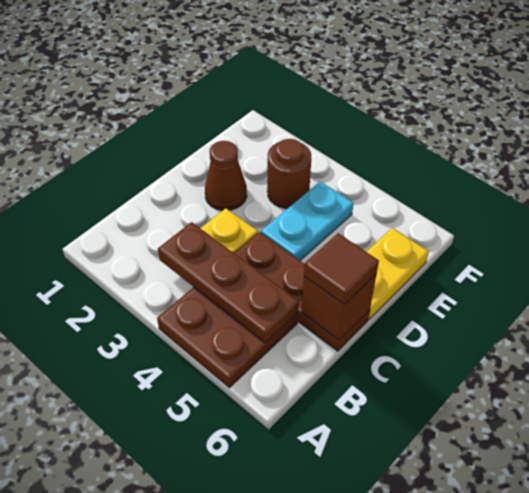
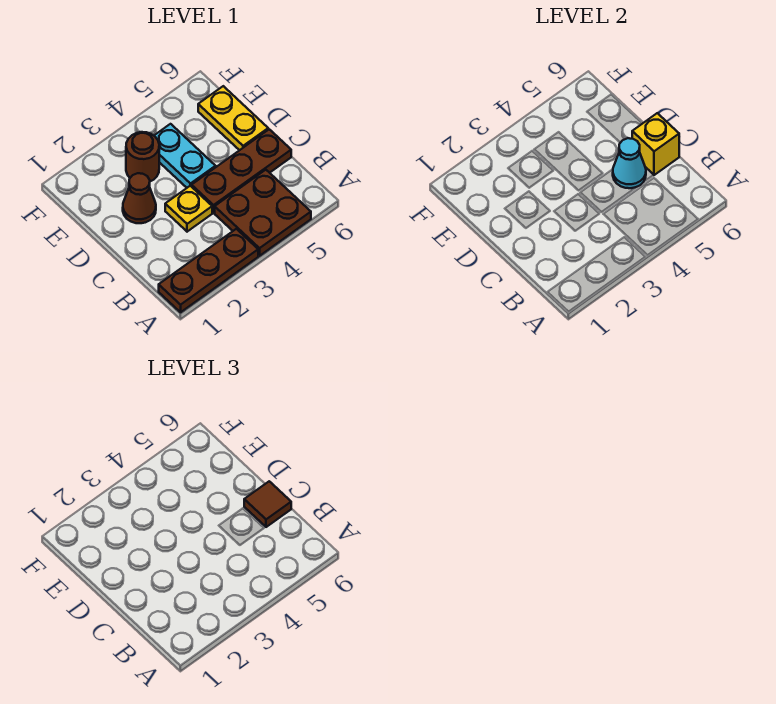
brown plate B3:B5 level 2 -> brown plate A1:A3 level 1
none -> cyan cone C5 level 2
brown brick C6 level 2 -> yellow brick C6 level 2

